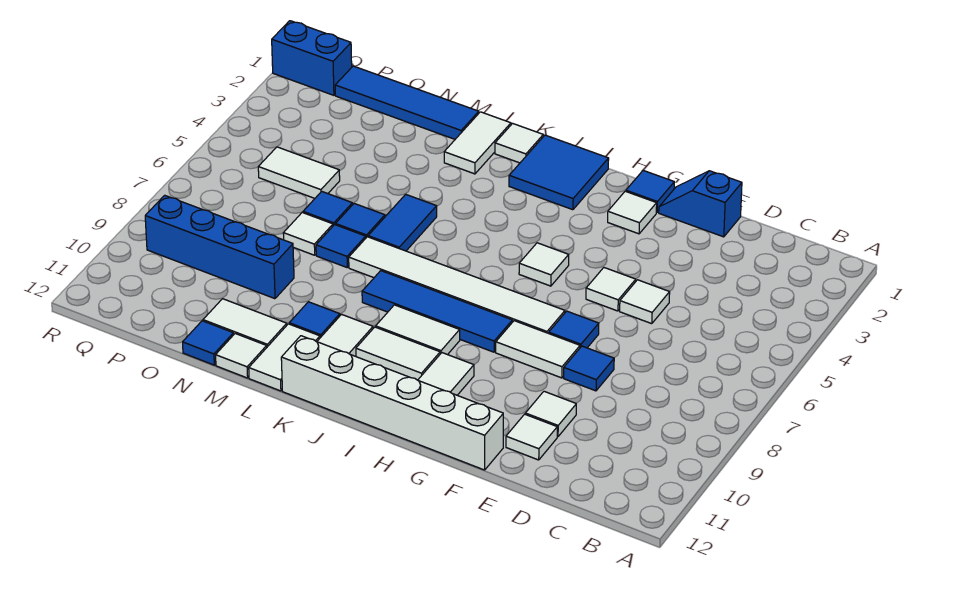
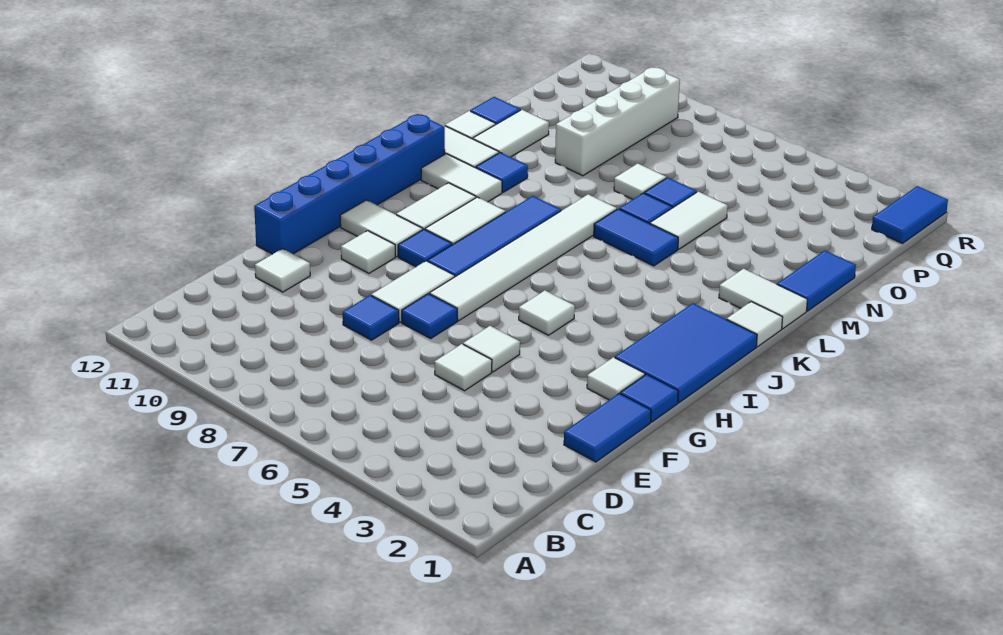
blue slope E1:F1 level 1 top E -> blue tile E1:F1 level 1
white tile E10 level 1 -> white tile G10 level 1
white brick F12:K12 level 1 -> blue brick F12:K12 level 1
blue tile I1:J2 level 1 -> blue tile H1:J2 level 1
blue tile M1:P1 level 1 -> blue tile M1:N1 level 1
blue tile M7 level 1 -> blue tile H9 level 1
blue brick N9:Q9 level 1 -> white brick N9:Q9 level 1
white tile O5:P5 level 1 -> white tile M5:N5 level 1
blue brick Q1:R1 level 1 -> blue tile Q1:R1 level 1

